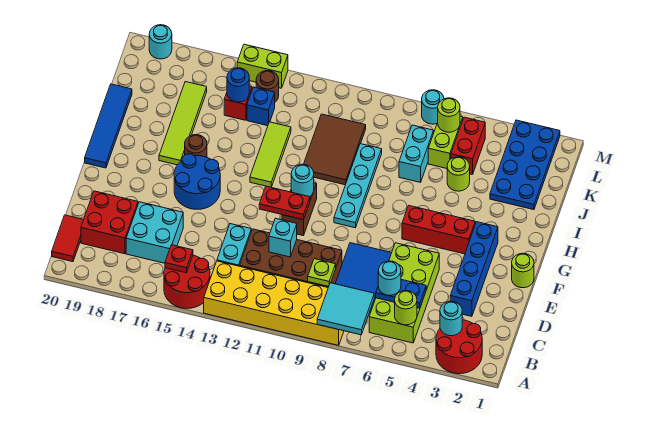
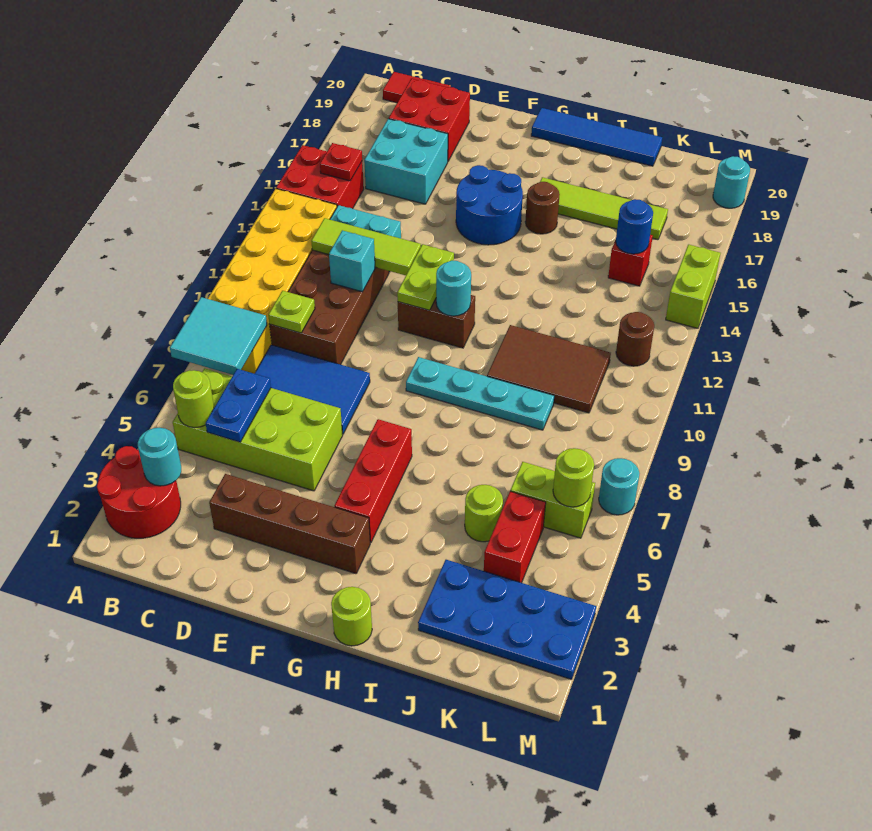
red round brick A14:B15 level 1 -> red brick A14:B15 level 1
cyan round brick C6 level 3 -> none
blue brick D3:G3 level 1 -> brown brick D3:G3 level 1
lime round brick F1 level 1 -> lime round brick H1 level 1
red plate F11:F12 level 2 -> lime plate F11:F12 level 2
lime tile H13:J13 level 1 -> lime tile C12:E12 level 2
cyan brick J7:K7 level 1 -> none
red brick K5:L5 level 1 -> red brick K4:K5 level 1
blue brick K14 level 1 -> none
brown round brick L14 level 1 -> brown round brick L12 level 1

